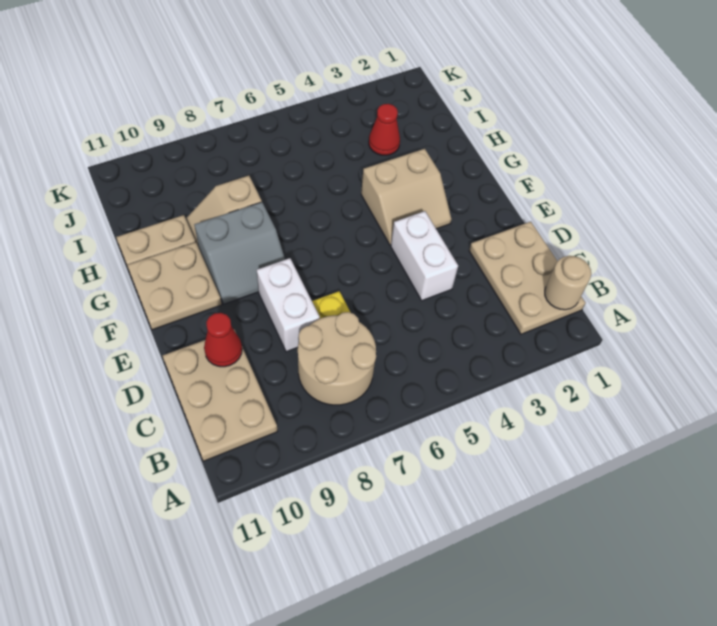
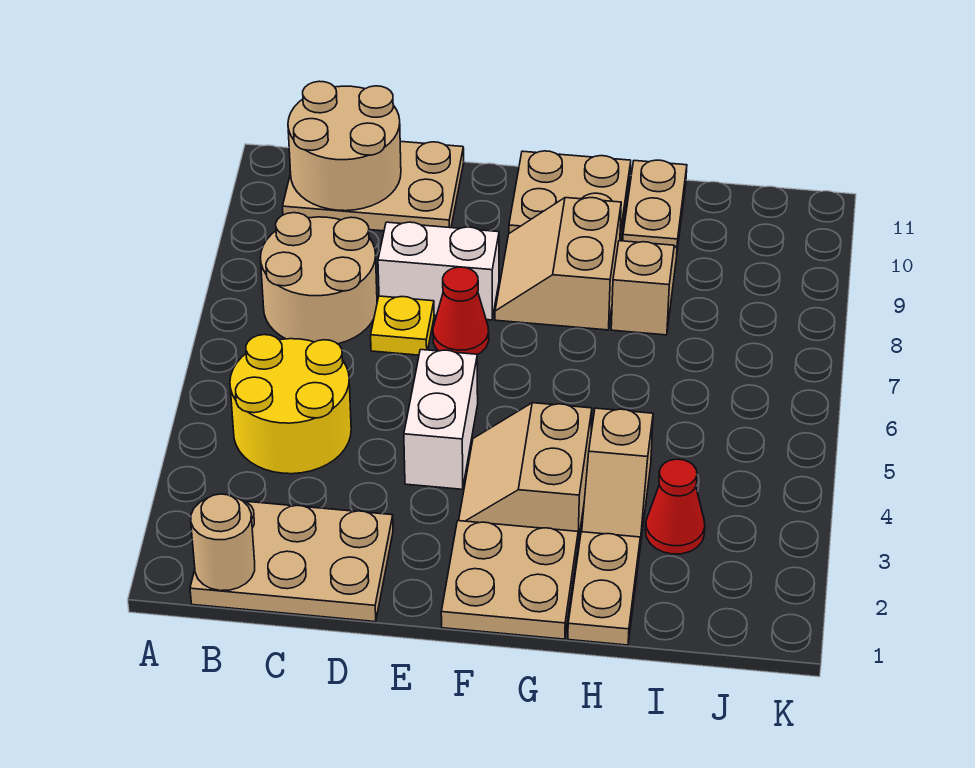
none -> yellow round brick B4:C5 level 1
none -> tan round brick B10:C11 level 2
white brick D4:E4 level 1 -> white brick E4:E5 level 1
red cone D10 level 2 -> red cone E7 level 1
none -> tan plate F1:G2 level 1
grey slope F8:G9 level 1 top G -> tan slope F8:G9 level 1 top G
none -> tan plate H1:H2 level 1
none -> tan slope H3:H4 level 1 top 4

